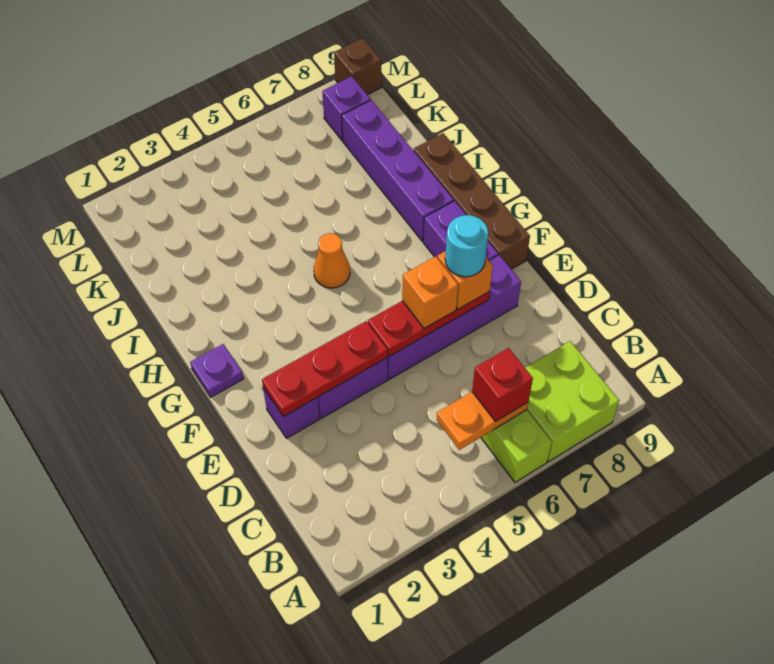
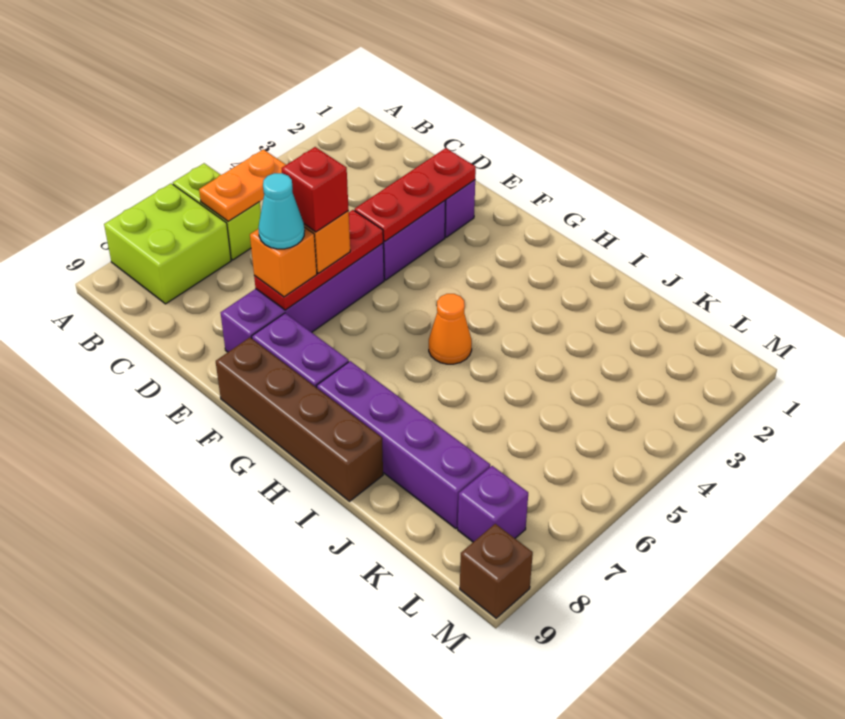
red brick B6 level 3 -> red brick E6 level 4
cyan round brick E7 level 4 -> cyan cone E7 level 4
purple plate G1 level 1 -> none

